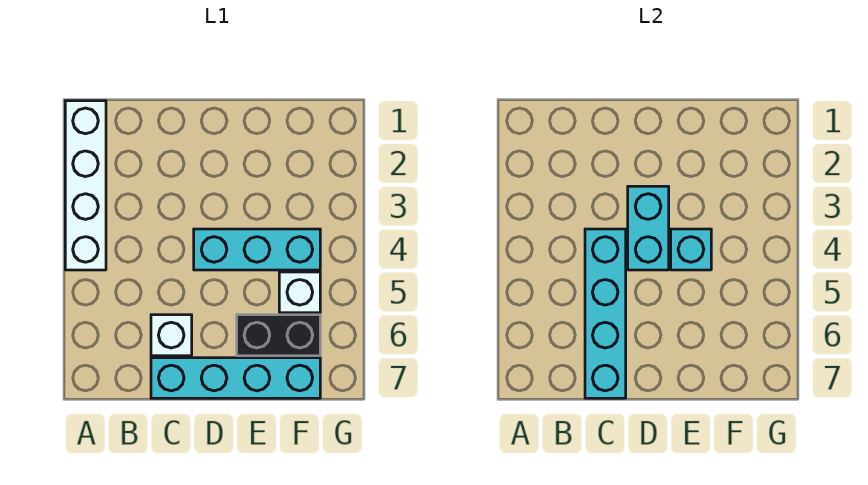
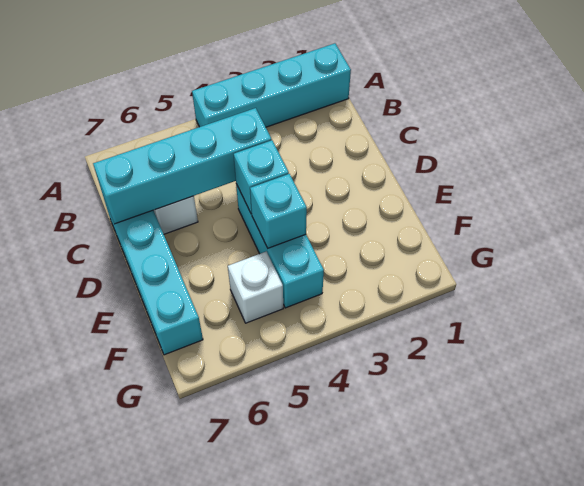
white brick A1:A4 level 1 -> cyan brick A1:A4 level 1
cyan brick D3:D4 level 2 -> cyan brick D4 level 2
black brick E6:F6 level 1 -> none

